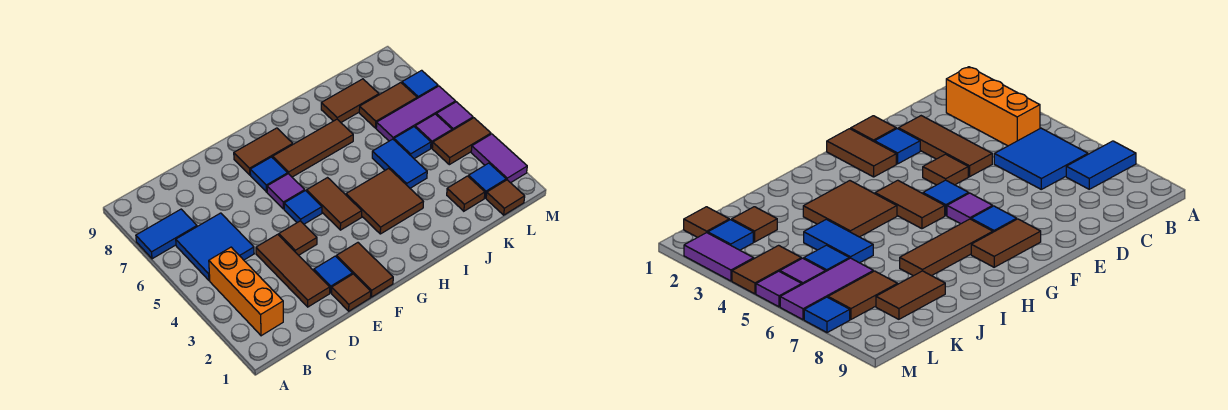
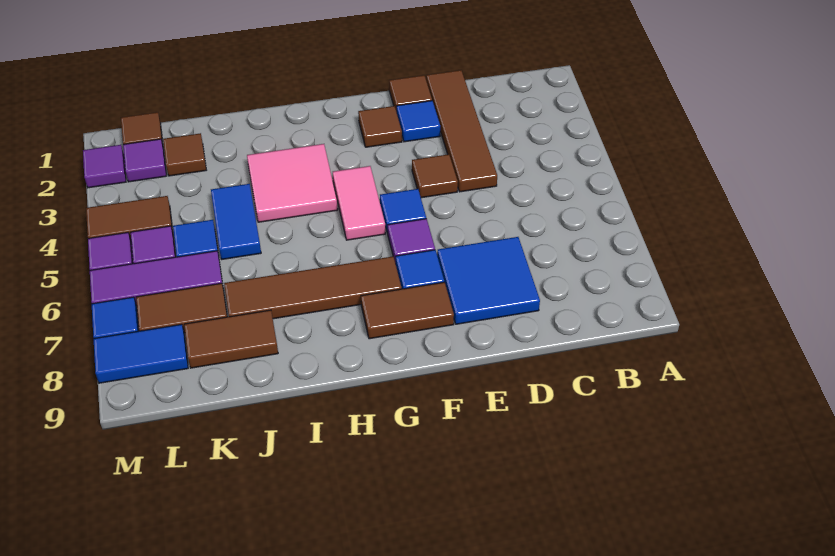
blue tile A7:B7 level 1 -> blue tile L8:M8 level 1
orange brick B2:B4 level 1 -> none
blue tile B5:C6 level 1 -> blue tile D7:E8 level 1
brown tile D2:D4 level 1 -> brown tile D1:D4 level 1
brown tile F1:F2 level 1 -> brown tile F2 level 1
brown tile G4:G5 level 1 -> pink tile G4:G5 level 1
brown tile G7:I7 level 1 -> brown tile G7:J7 level 1
brown tile H3:I4 level 1 -> pink tile H3:I4 level 1
blue tile L2 level 1 -> purple tile L2 level 1
purple tile M2:M3 level 1 -> purple tile M2 level 1

